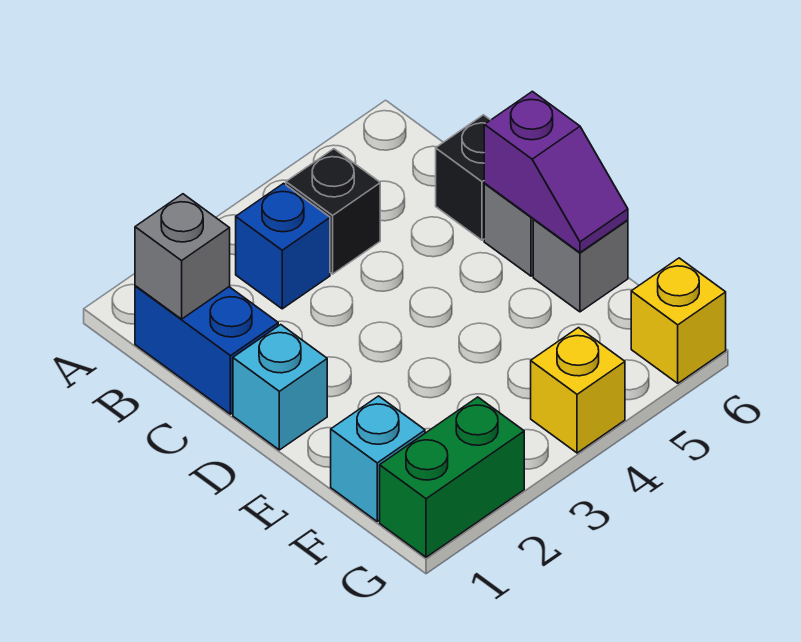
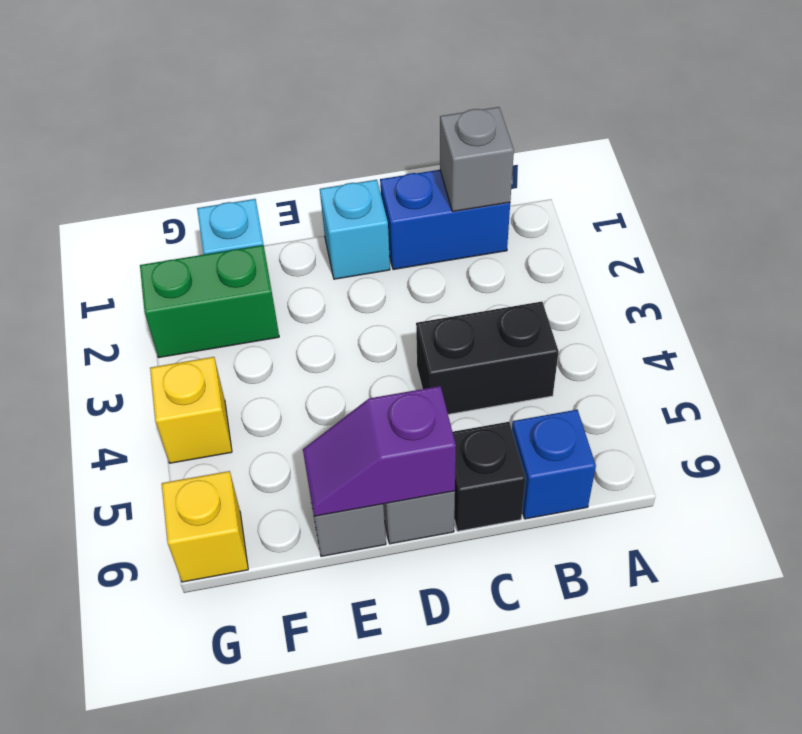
blue brick B3 level 1 -> blue brick B6 level 1
black brick B4 level 1 -> black brick B4:C4 level 1
green brick G1:G2 level 1 -> green brick F2:G2 level 1

